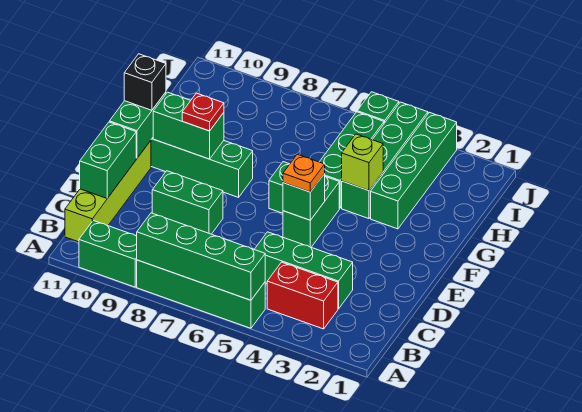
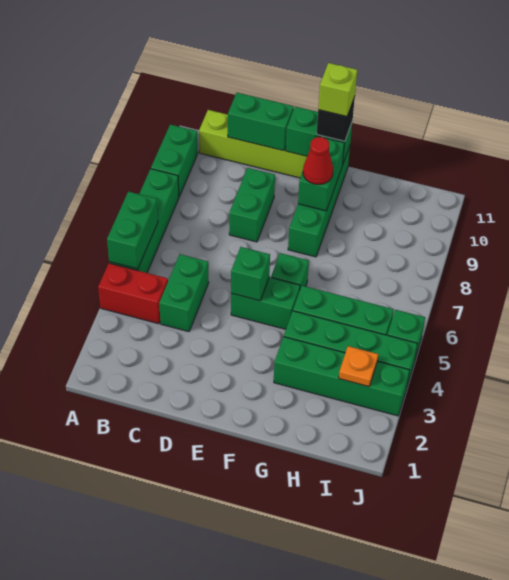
green brick A5:A8 level 2 -> green brick A5:A6 level 2
red brick B3:B4 level 1 -> red brick A4:B4 level 1
green brick C3:C5 level 1 -> green brick C4:C5 level 1
orange plate E5 level 3 -> orange plate I3 level 2
red plate F9 level 3 -> red cone F9 level 3
lime brick G4 level 2 -> lime brick F11 level 4

